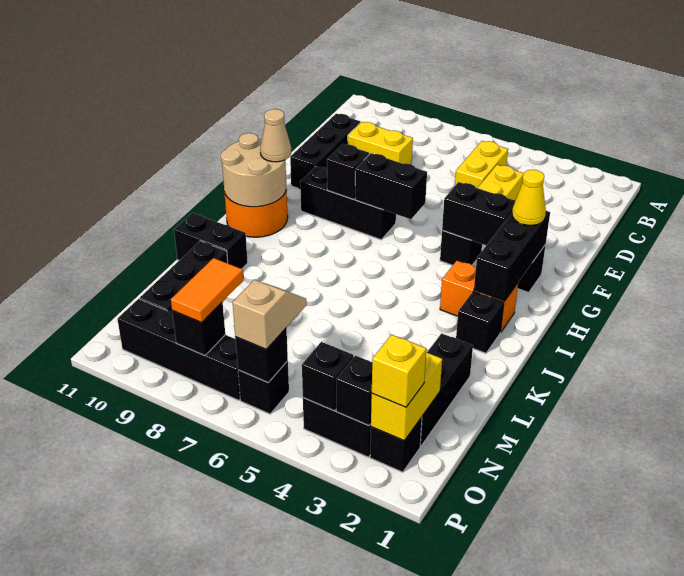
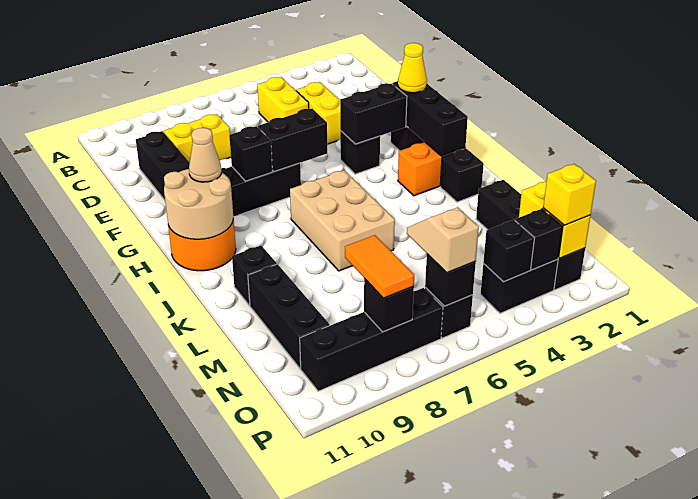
none -> tan brick I6:K7 level 1
black brick K10:K11 level 1 -> black brick K10 level 1

